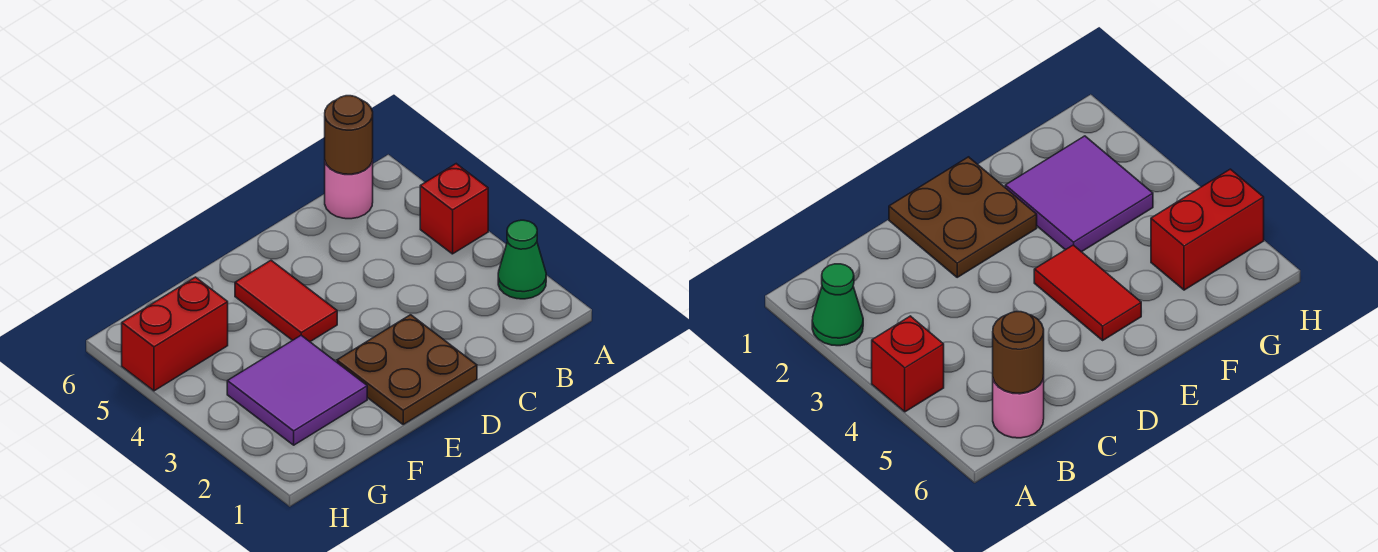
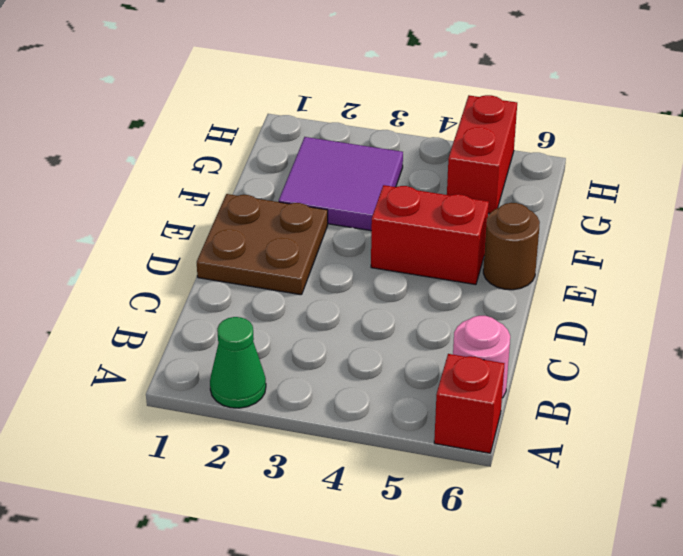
red brick A4 level 1 -> red brick A6 level 1
brown round brick B6 level 2 -> brown round brick E6 level 1
red tile E4:E5 level 1 -> red brick E4:E5 level 1

